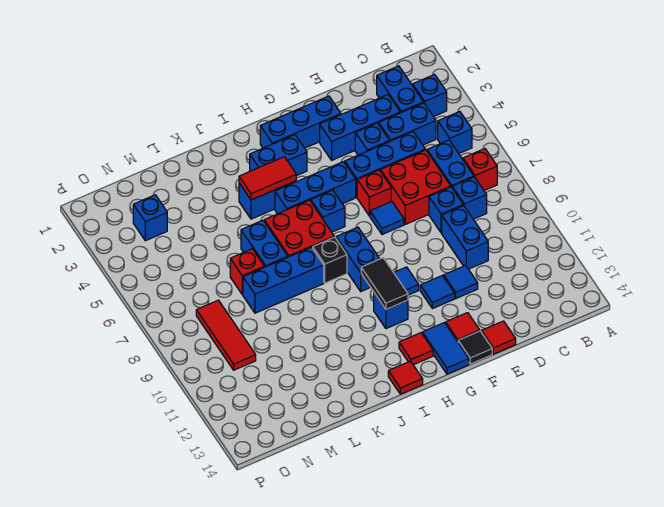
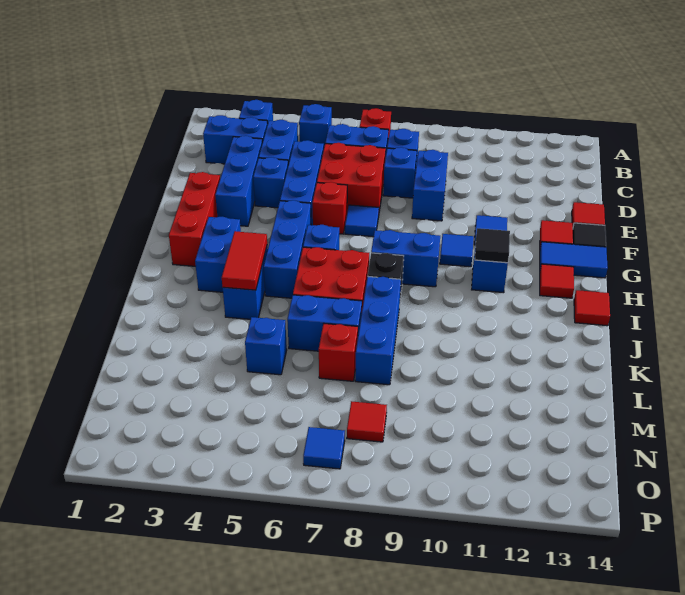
blue brick D9:D10 level 1 -> blue brick D9:E9 level 1
blue tile E11 level 1 -> blue tile O7 level 1
blue brick F2:H2 level 1 -> red brick F2:H2 level 1
black tile H10:H11 level 2 -> black tile H11 level 2
blue brick N3 level 1 -> blue brick L5 level 1
red tile N8:N10 level 1 -> red tile N8 level 1

